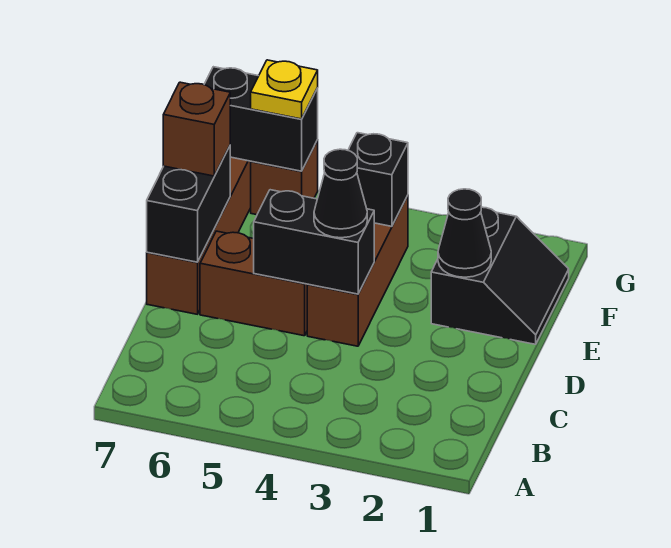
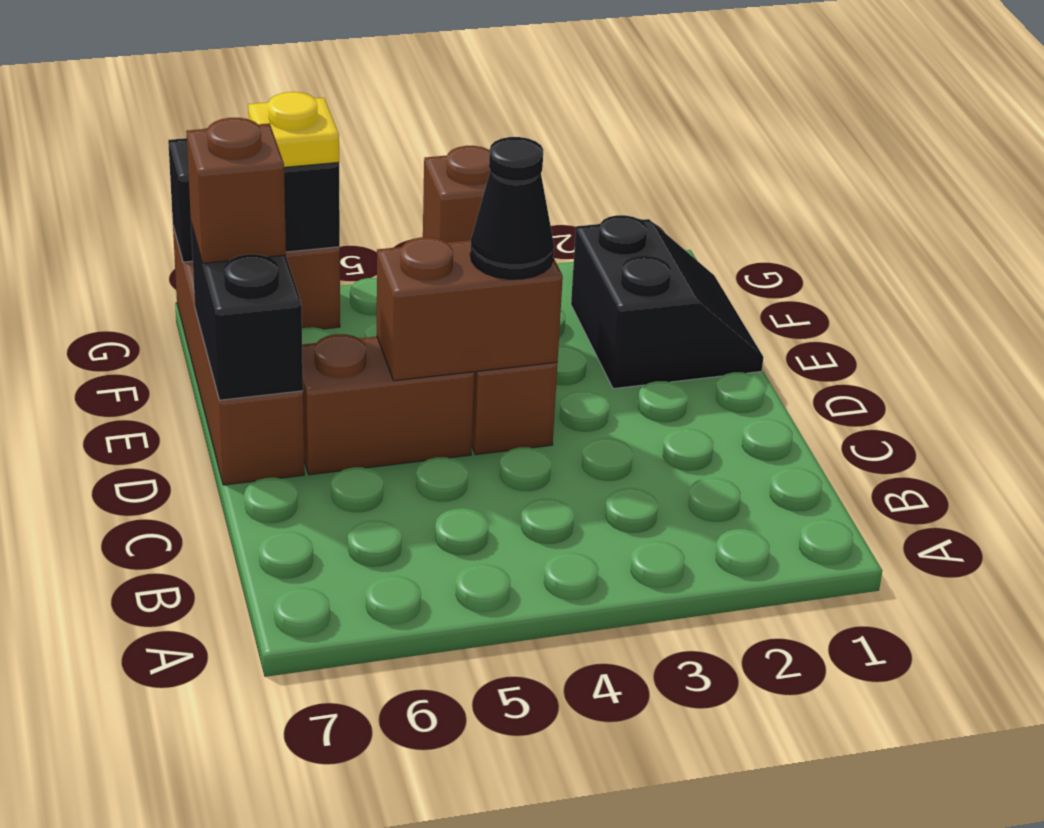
black brick D4:D5 level 2 -> brown brick D4:D5 level 2
black cone E2 level 2 -> none
black brick F4 level 2 -> brown brick F4 level 2

